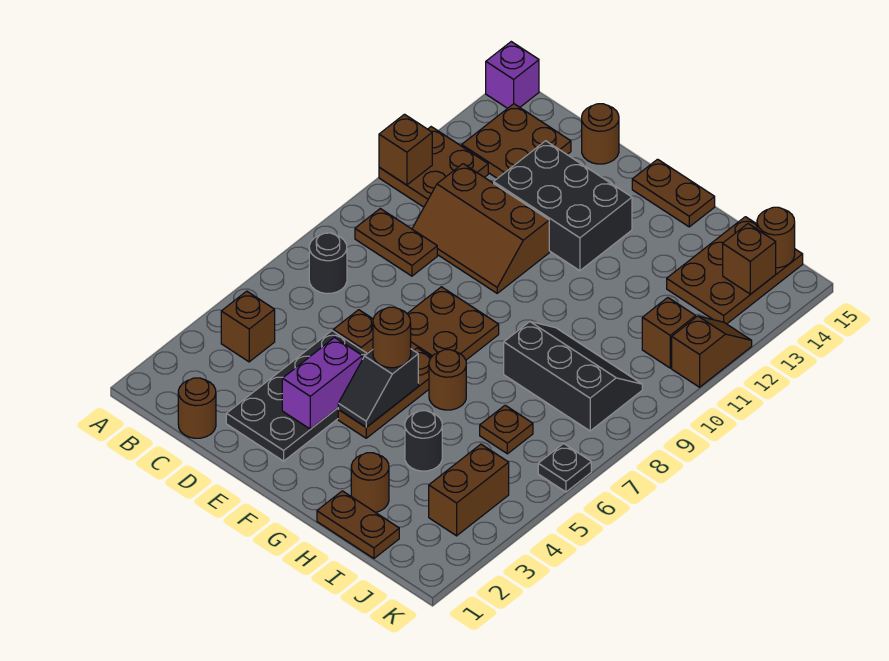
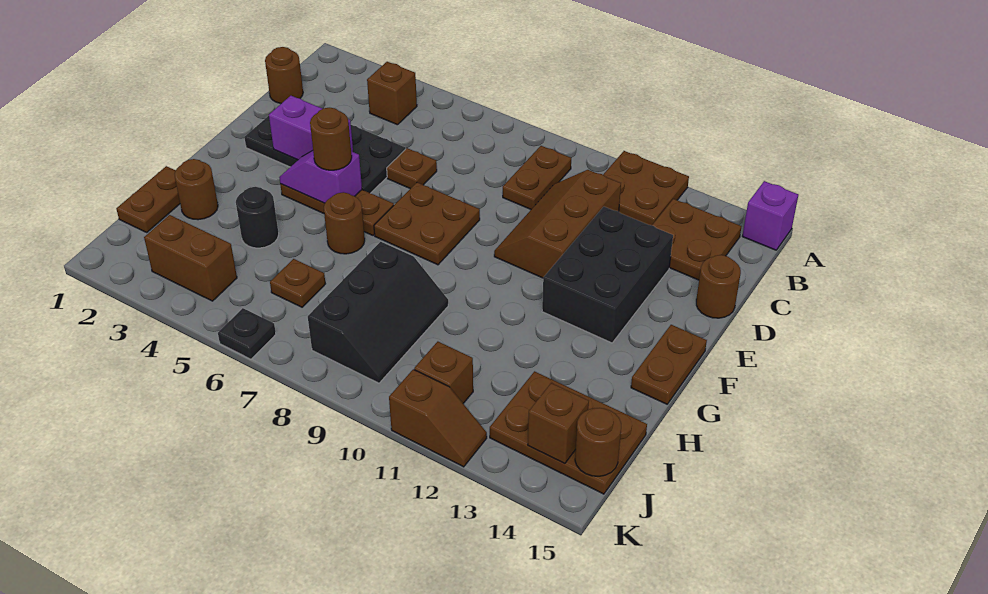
brown brick A11 level 2 -> none
black round brick B7 level 1 -> none
black slope F4:F5 level 2 top 5 -> purple slope F4:F5 level 2 top 5

